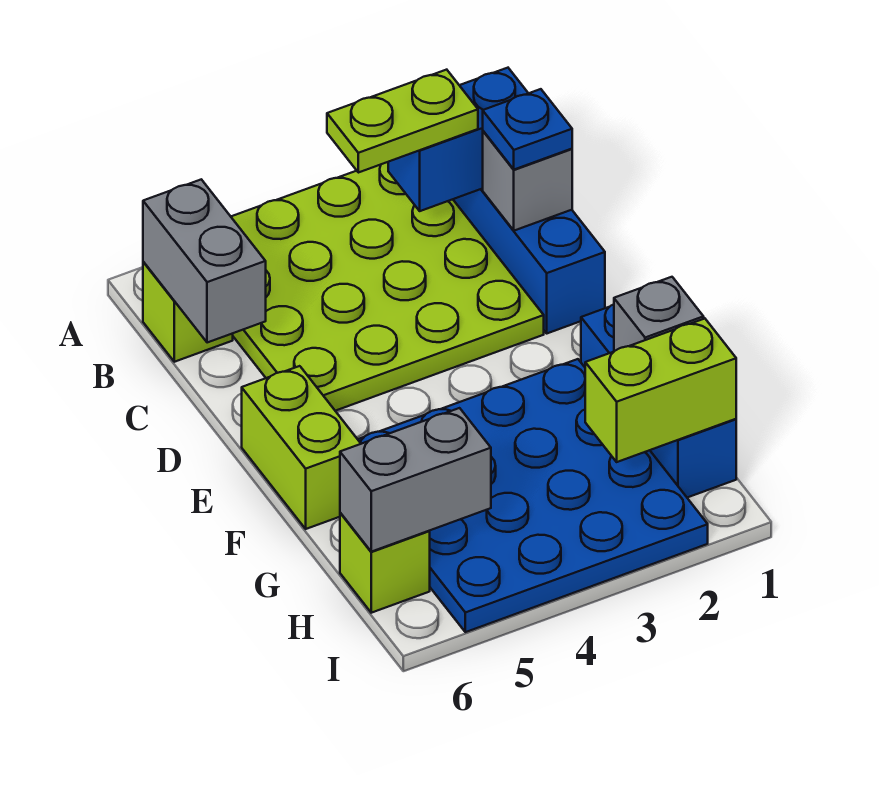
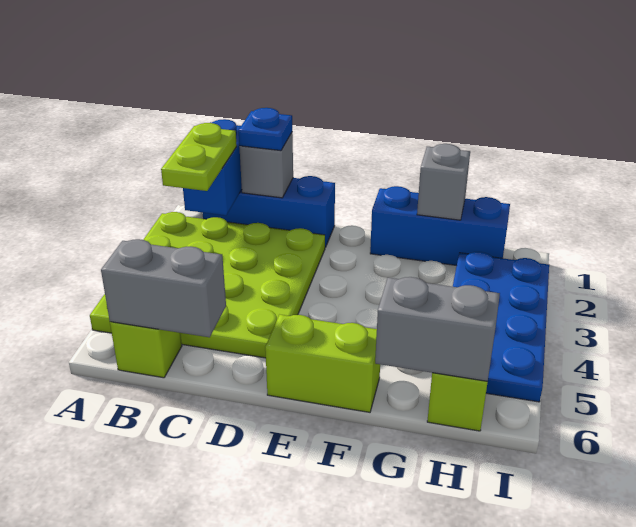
blue plate F2:I5 level 1 -> blue plate H2:I5 level 1
lime brick H1:H2 level 2 -> none
grey brick H5:H6 level 2 -> grey brick G6:H6 level 2

